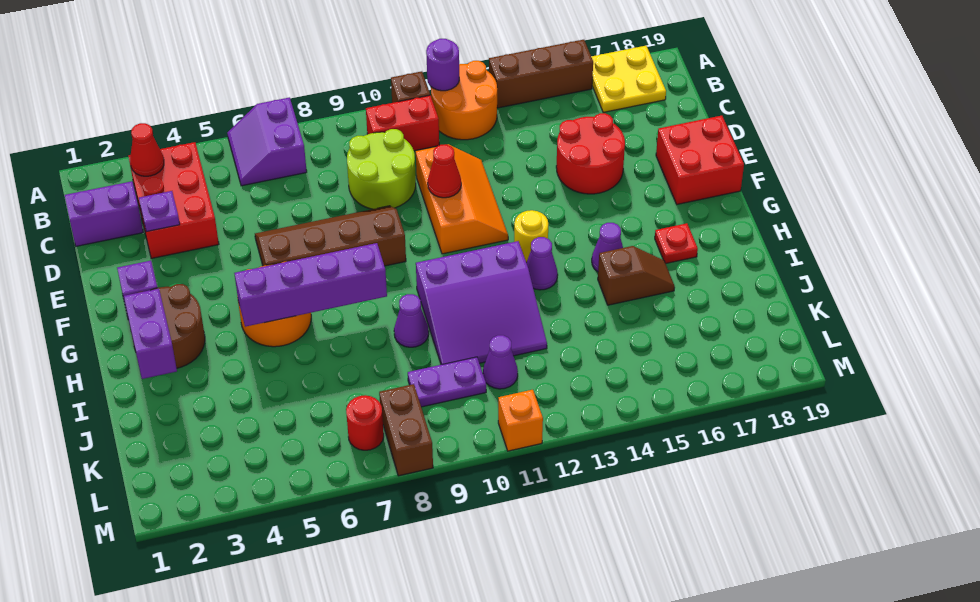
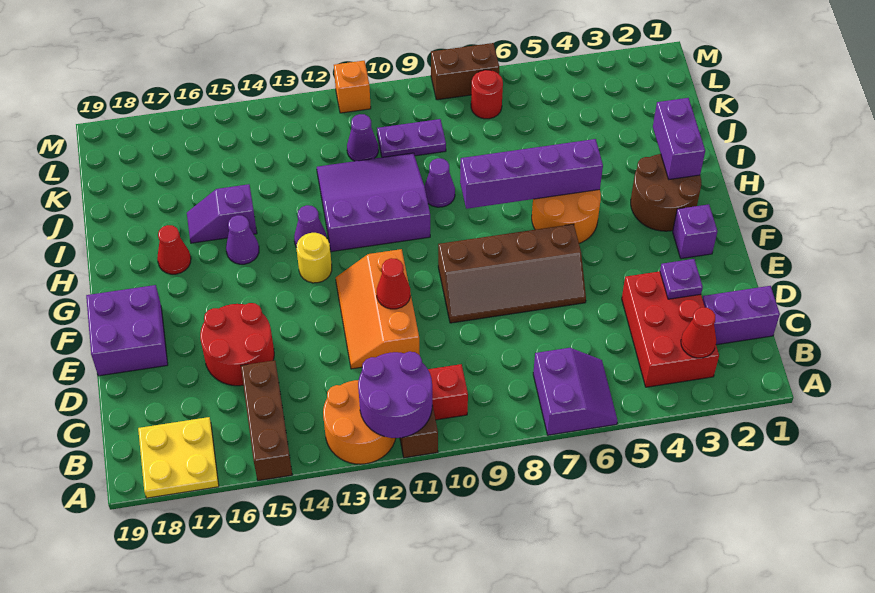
purple round brick A12 level 2 -> purple round brick A11:B12 level 2
brown brick A14:A16 level 1 -> brown brick A15:C15 level 1
lime round brick C9:D10 level 1 -> none
red brick E18:F19 level 1 -> purple brick E18:F19 level 1
red plate H17 level 1 -> red cone H17 level 1
brown slope I15:I16 level 1 top 15 -> purple slope I15:I16 level 1 top 15
brown brick L8:M8 level 1 -> brown brick M7:M8 level 1

